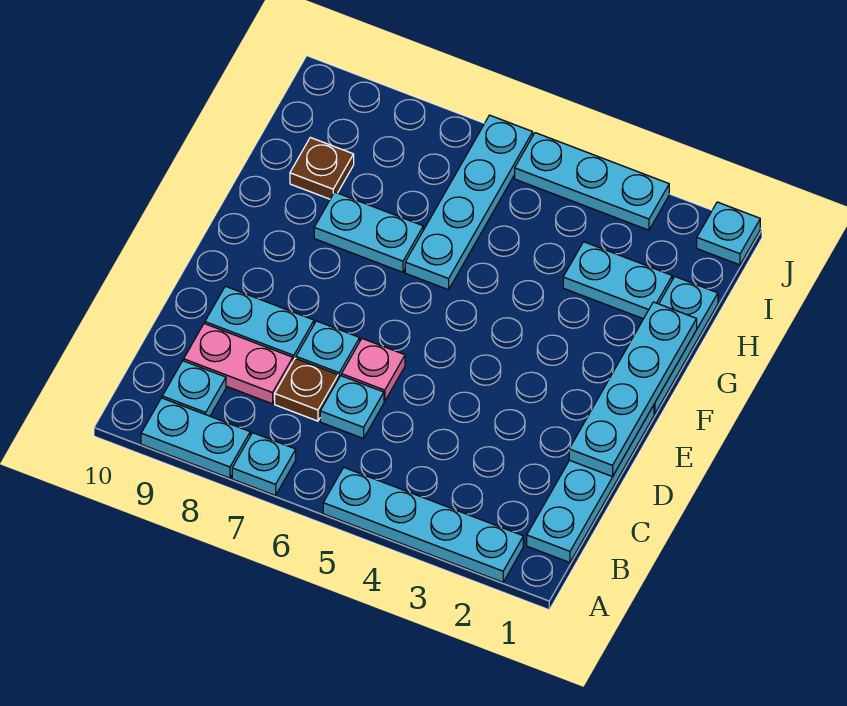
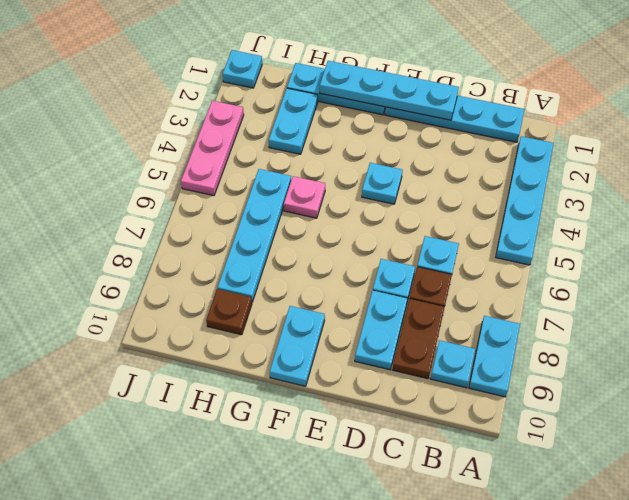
cyan plate A7 level 1 -> cyan plate E4 level 1
pink plate C8:C9 level 1 -> brown plate C8:C9 level 1
pink plate D6 level 1 -> pink plate G5 level 1
cyan plate G6:J6 level 1 -> cyan plate H5:H8 level 1
cyan plate G7:G8 level 1 -> cyan plate F9:F10 level 1
cyan plate J3:J5 level 1 -> pink plate J3:J5 level 1

